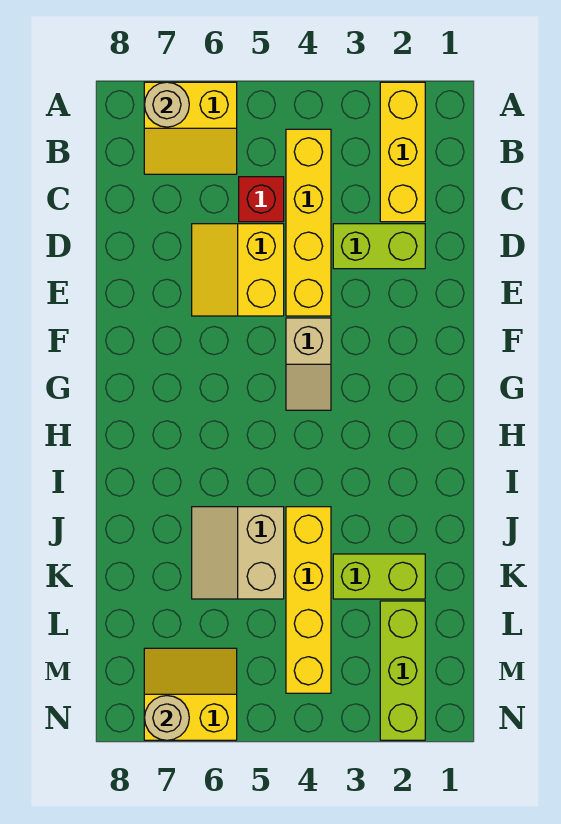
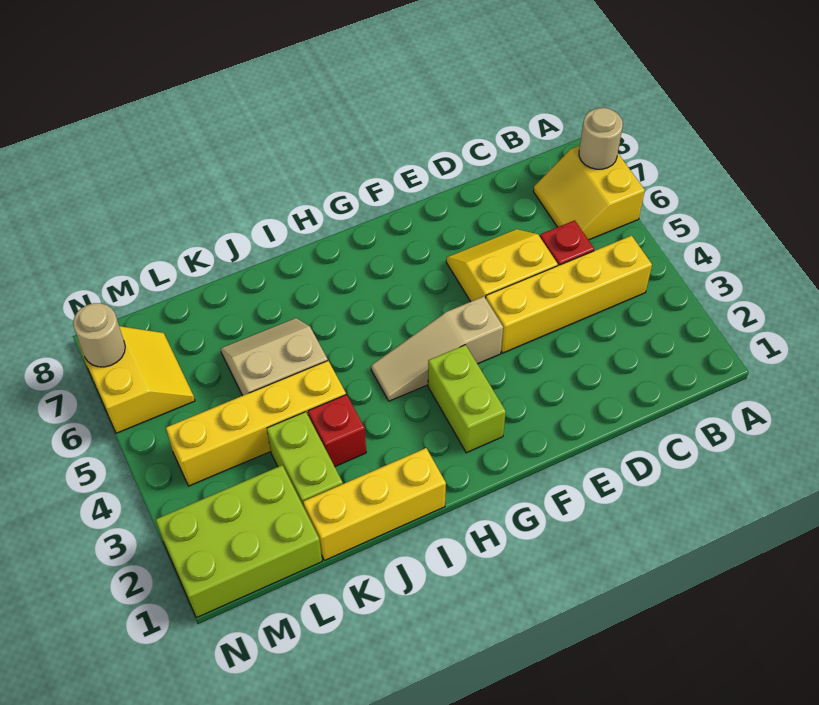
yellow brick A2:C2 level 1 -> yellow brick I1:K1 level 1
lime brick D2:D3 level 1 -> lime brick G2:G3 level 1
tan slope F4:G4 level 1 top F -> tan slope F4:H4 level 1 top F
none -> red brick J3 level 1
lime brick L2:N2 level 1 -> lime brick L1:N2 level 1

